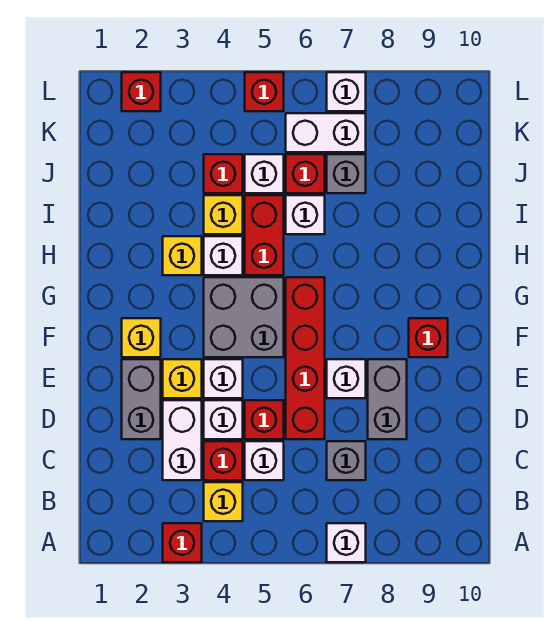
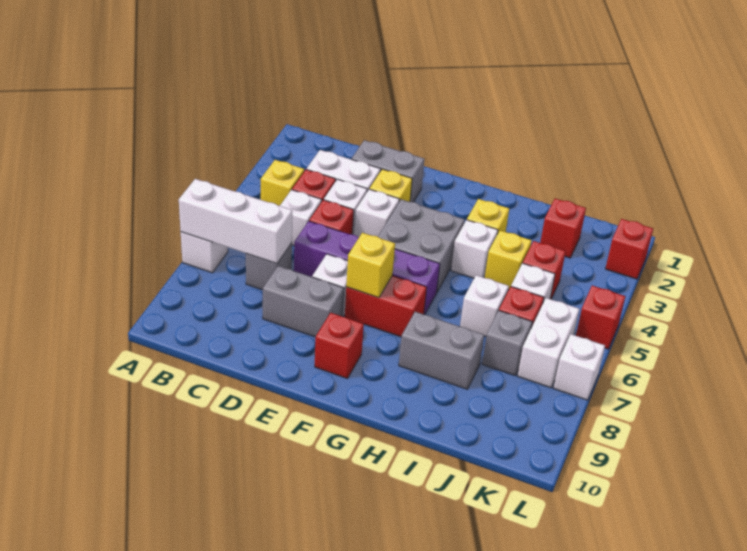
red brick A3 level 1 -> red brick J2 level 1
none -> white brick A7:C7 level 2
red brick D6:G6 level 1 -> purple brick D6:G6 level 1
yellow brick F2 level 1 -> yellow brick F7 level 2
red brick H5:I5 level 1 -> red brick F7:G7 level 1
none -> grey brick H8:I8 level 1

